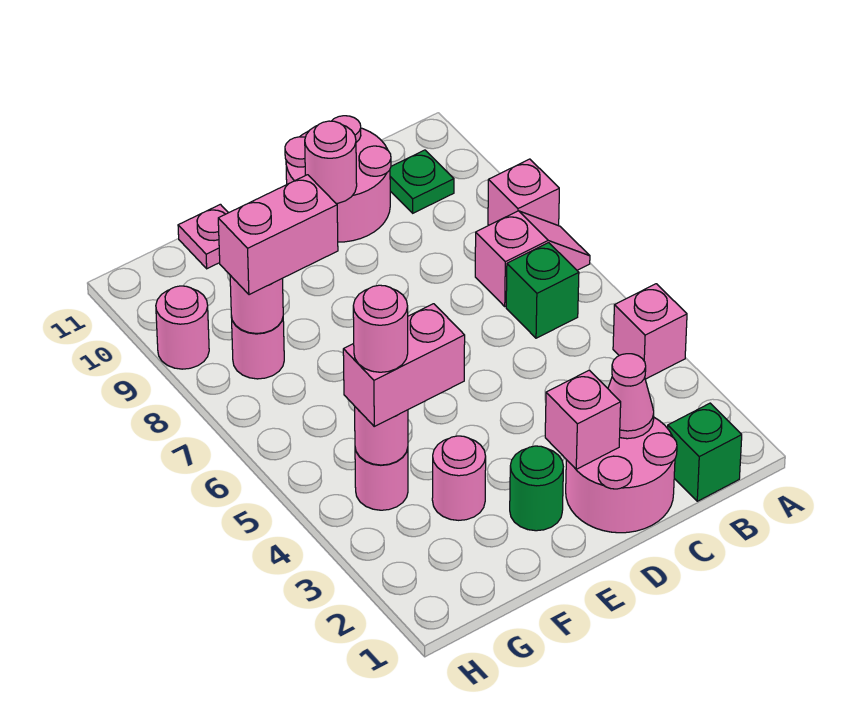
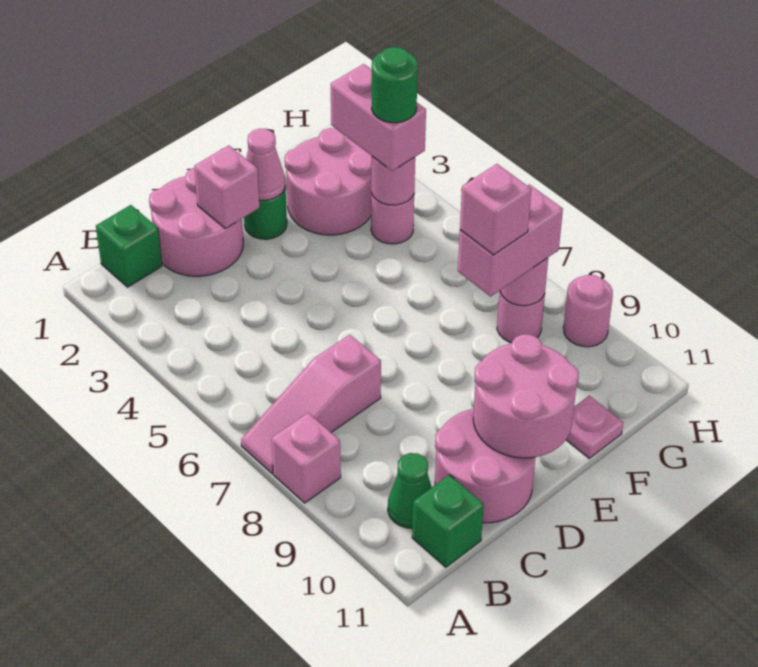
pink brick A4 level 1 -> pink brick F8 level 4
pink slope A7:B7 level 1 top B -> pink slope A7:C7 level 1 top C
green brick B6 level 1 -> green brick B11 level 1
green plate B10 level 1 -> green cone B10 level 1
pink cone C2 level 2 -> pink cone E2 level 2
pink round brick D10 level 2 -> pink round brick D10:E11 level 2
pink round brick F3 level 1 -> pink round brick F2:G3 level 1
pink brick F4:G4 level 3 -> pink brick G3:G4 level 3
pink round brick G4 level 4 -> green round brick G4 level 4

